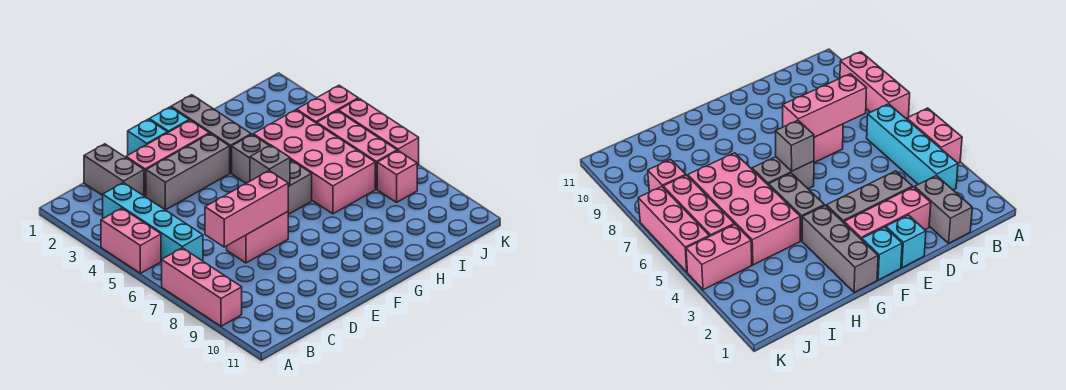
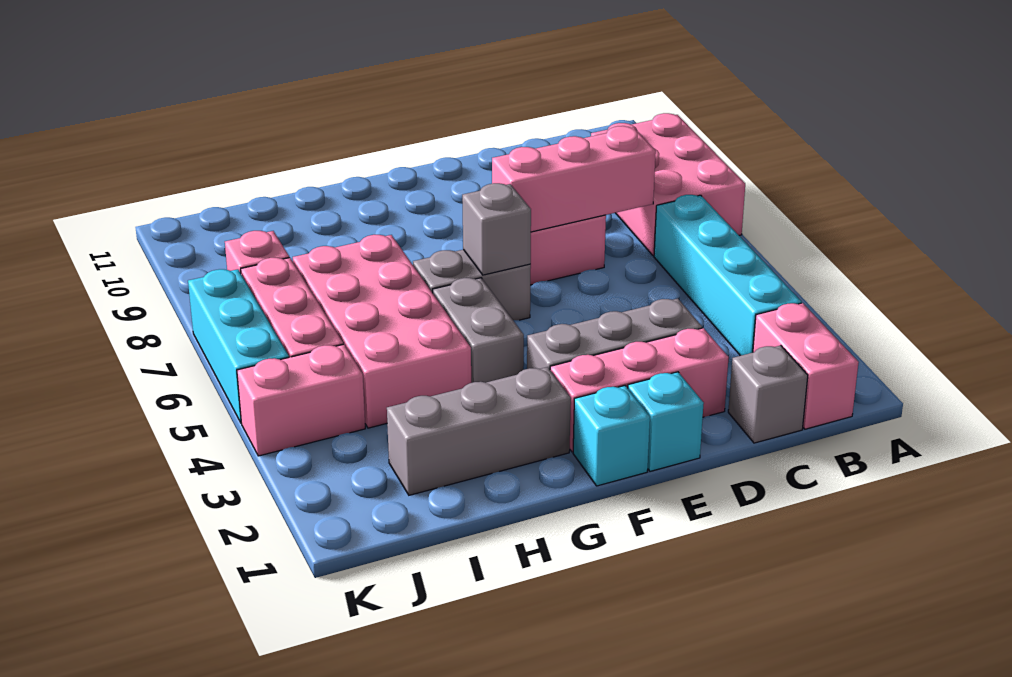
pink brick A4:A5 level 1 -> pink brick B1:B2 level 1
pink brick A7:A9 level 1 -> pink brick A7:B9 level 1
grey brick C1:C2 level 1 -> grey brick C1 level 1
grey brick G1:G3 level 1 -> grey brick G2:I2 level 1
pink brick K5:K7 level 1 -> cyan brick K5:K7 level 1

